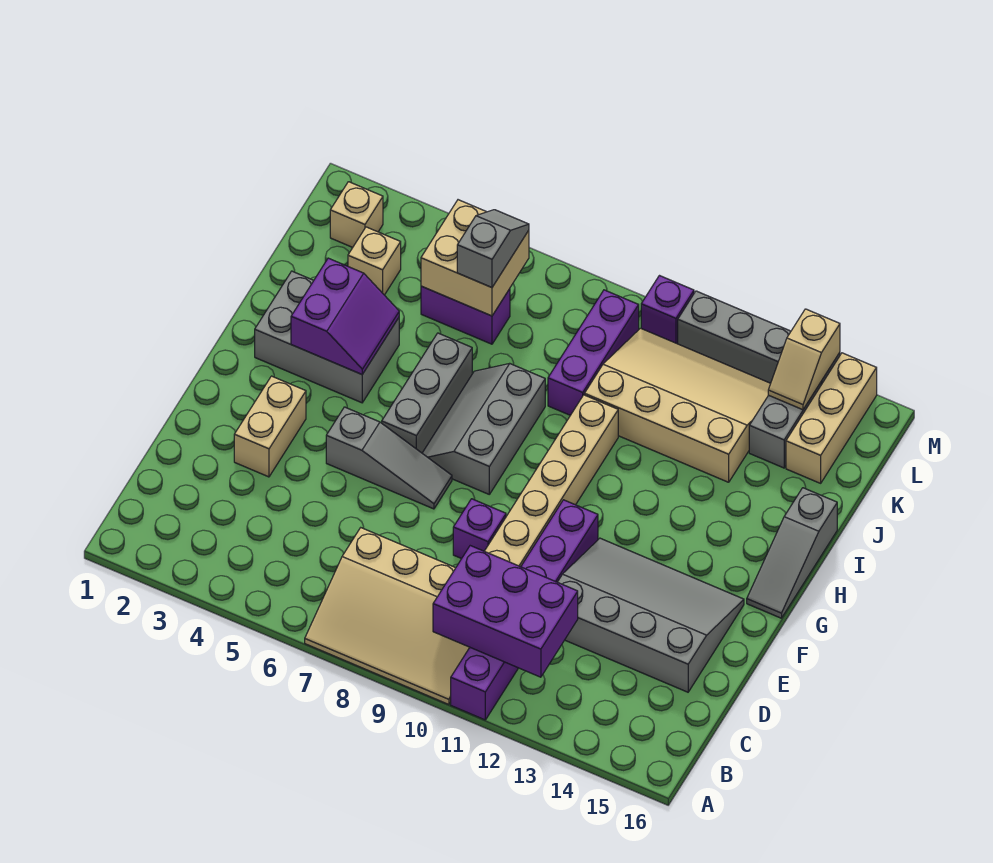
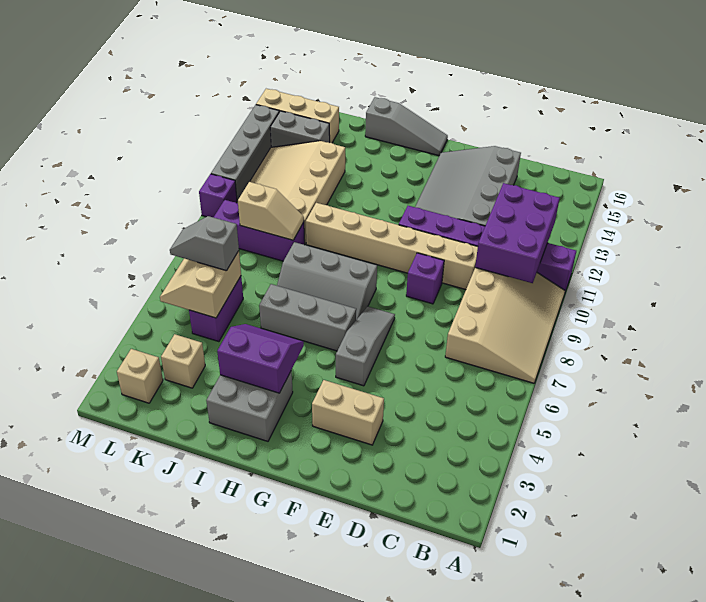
grey brick H2:I4 level 1 -> grey brick H2:I3 level 1
tan brick K5:L6 level 2 -> tan slope K5:L6 level 2 top K
tan slope L14:M14 level 2 top M -> tan slope J9:K9 level 2 top K

